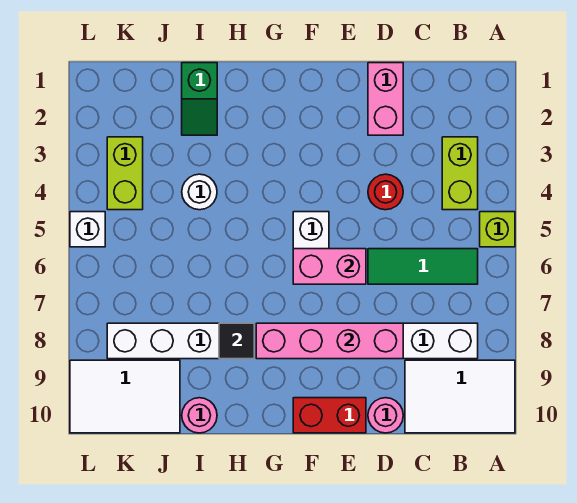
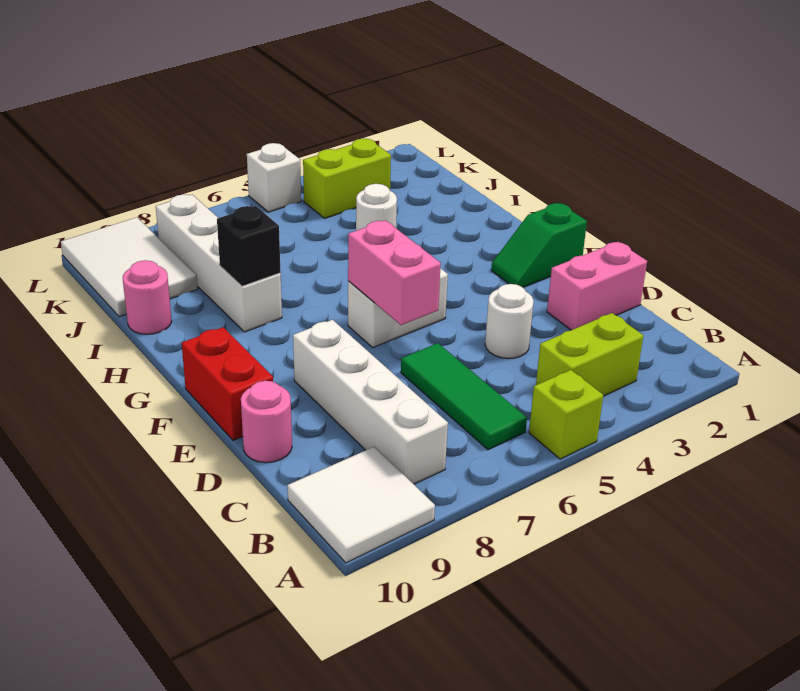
white tile A9:C10 level 1 -> white tile A9:B10 level 1
red round brick D4 level 1 -> white round brick D4 level 1
pink brick D8:G8 level 2 -> none
black tile H8 level 2 -> black brick H8 level 2
green slope I1:I2 level 1 top 1 -> green slope F1:F2 level 1 top 1

